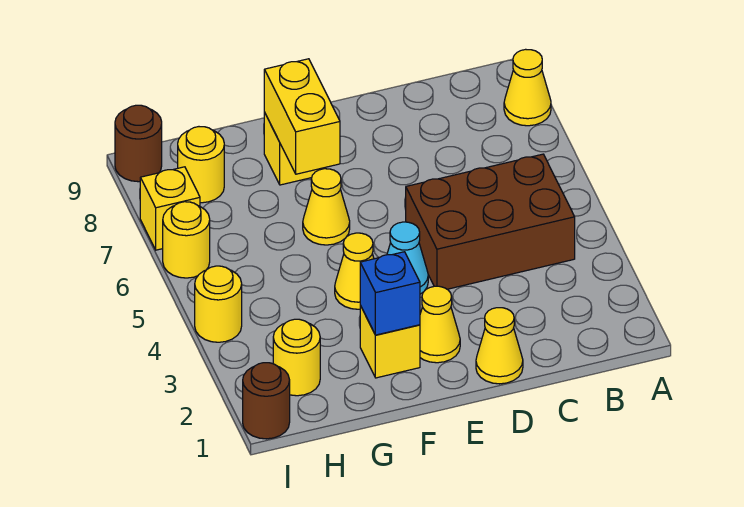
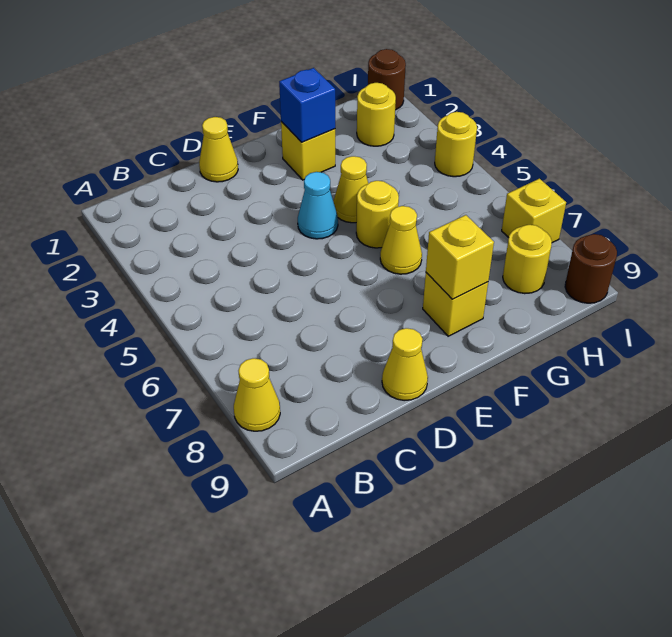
brown brick B4:D5 level 1 -> none
yellow cone E2 level 1 -> yellow cone D9 level 1
yellow brick F7:F8 level 2 -> yellow brick F8 level 2
yellow round brick I6 level 1 -> yellow round brick F5 level 1

